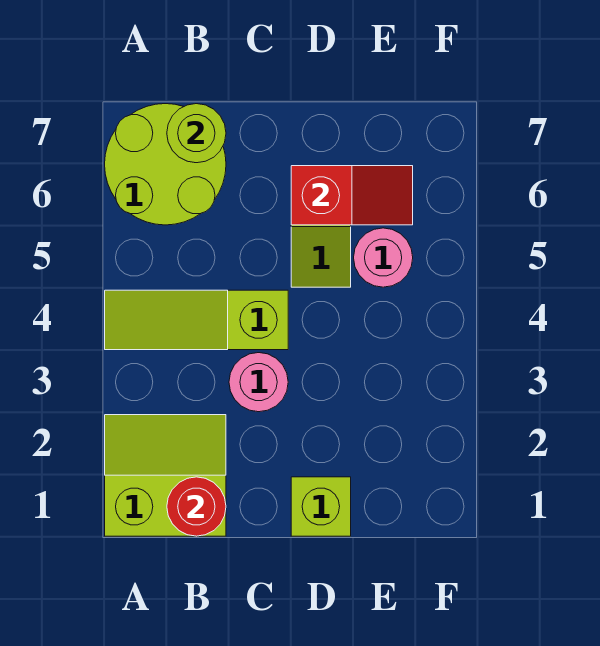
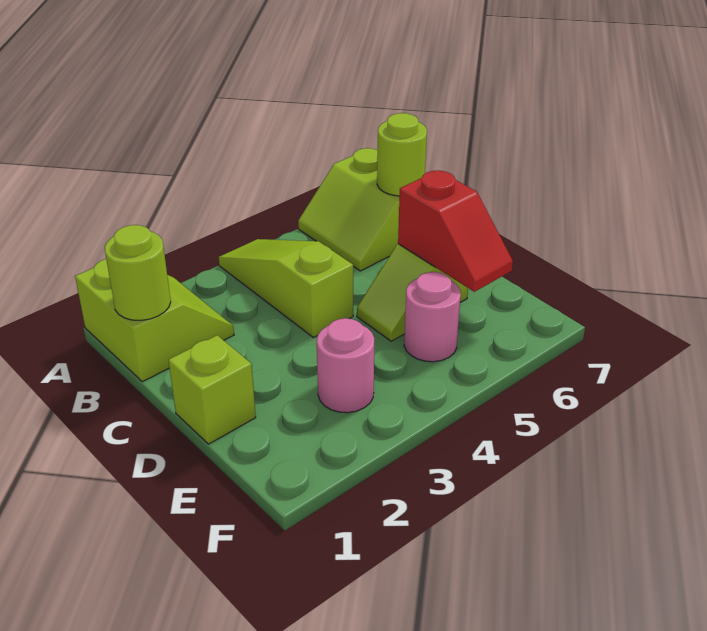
lime round brick A6:B7 level 1 -> lime slope A6:B7 level 1 top 7
red round brick B1 level 2 -> lime round brick B1 level 2
pink round brick C3 level 1 -> pink round brick E3 level 1

